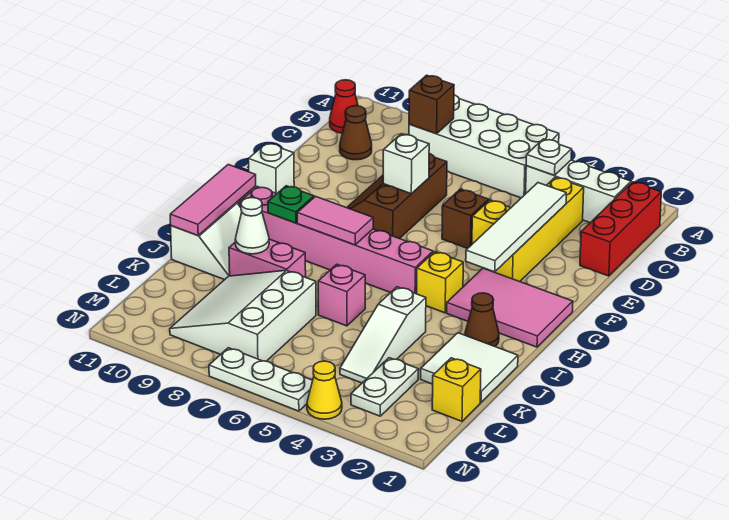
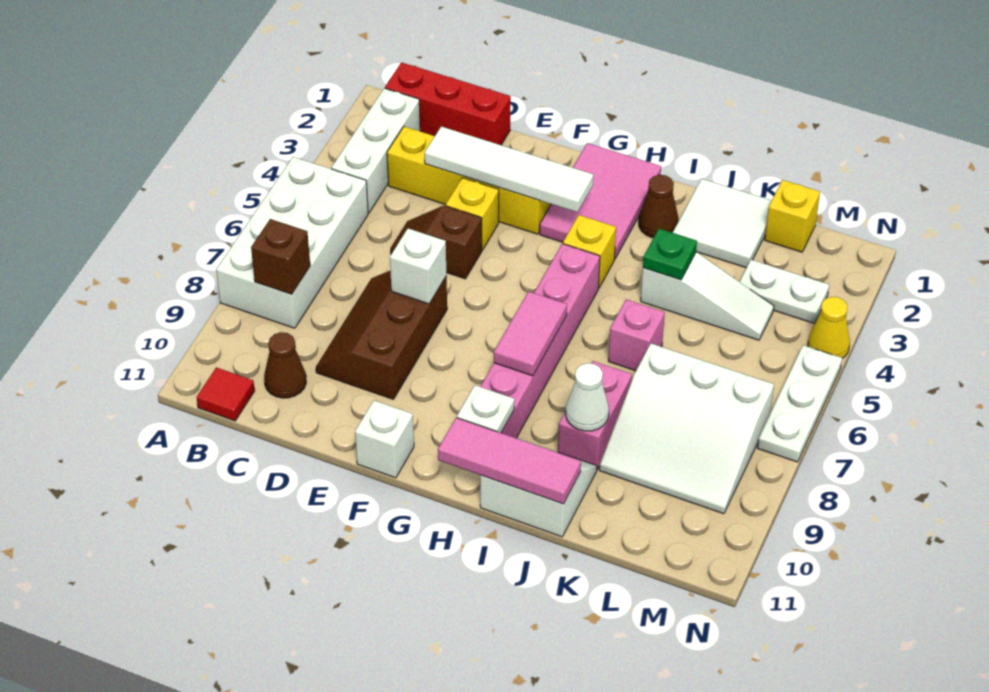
white plate B4 level 2 -> white plate H10 level 2
red cone B11 level 1 -> red tile B11 level 1
brown slope D7:F8 level 1 top 7 -> brown slope D7:E9 level 1 top E
green plate H9 level 2 -> green plate J4 level 2

